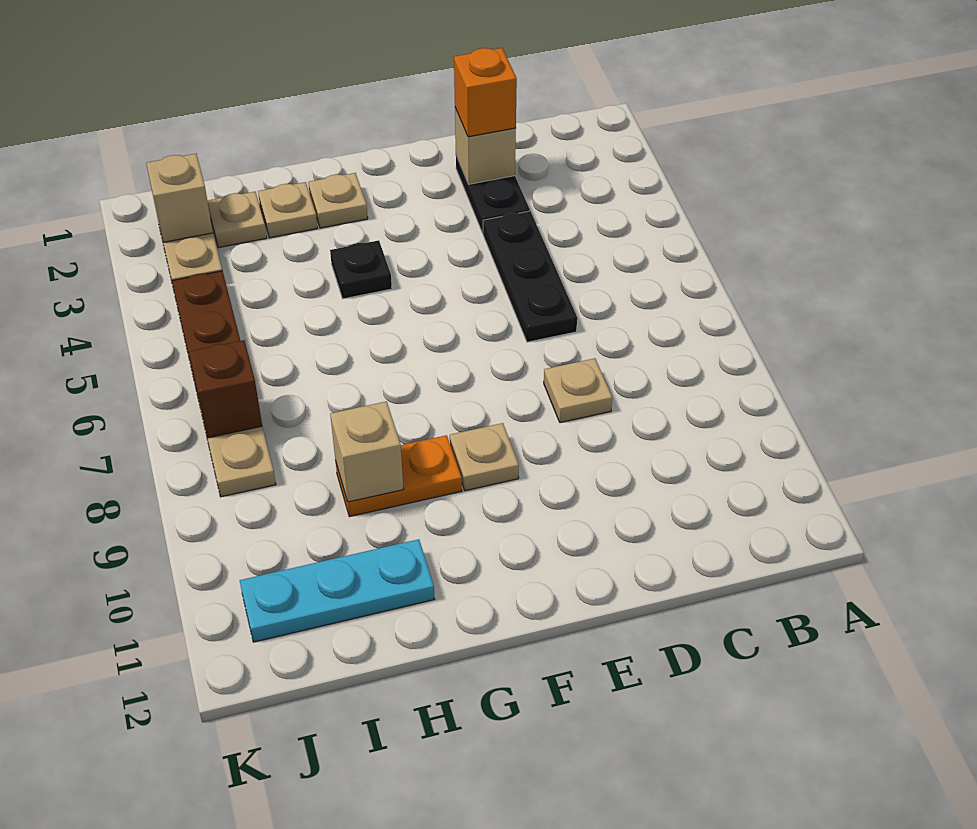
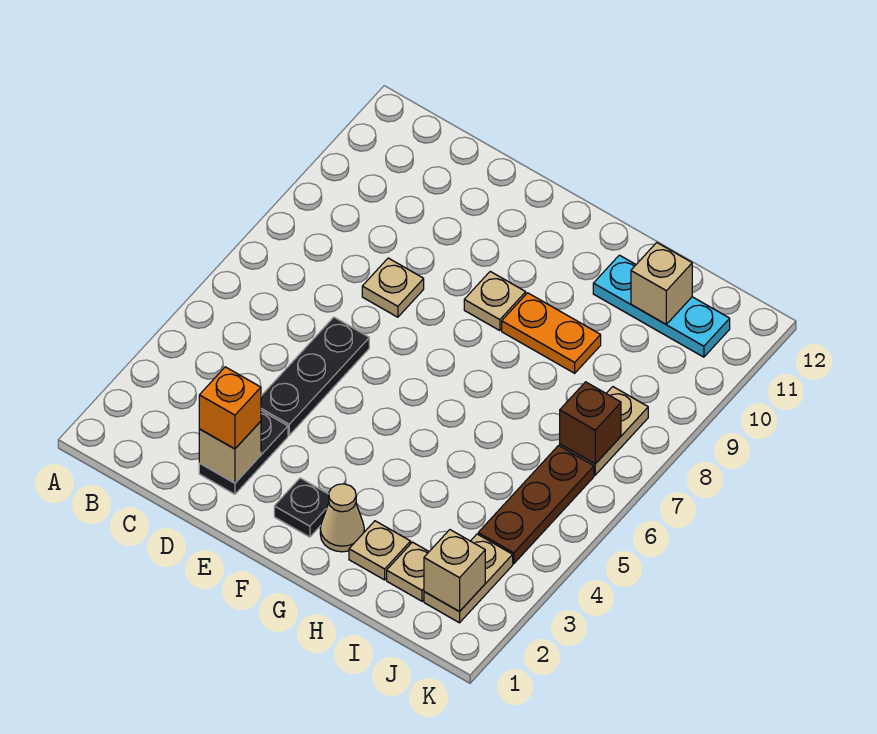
tan plate G2 level 1 -> tan cone G2 level 1
black plate G4 level 1 -> black plate F2 level 1
tan brick H9 level 2 -> tan brick I11 level 2

